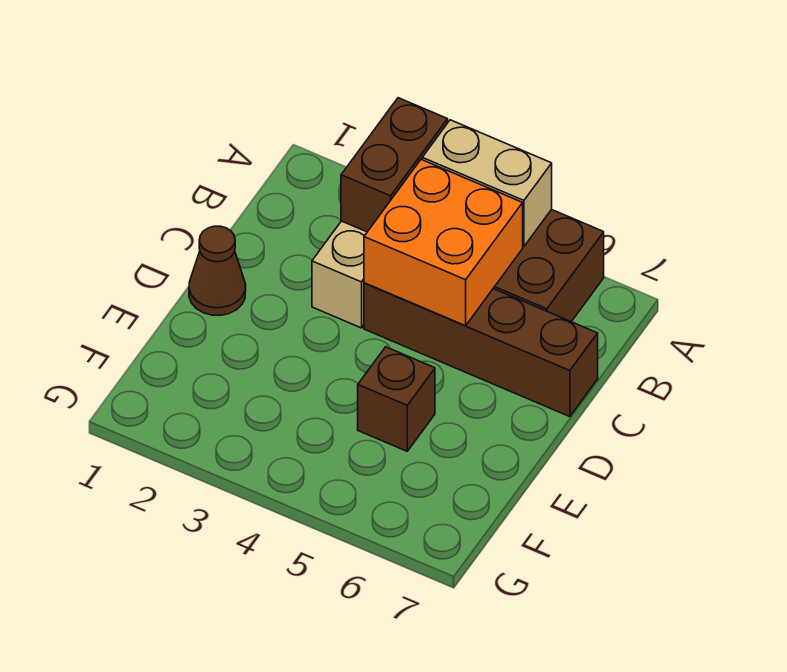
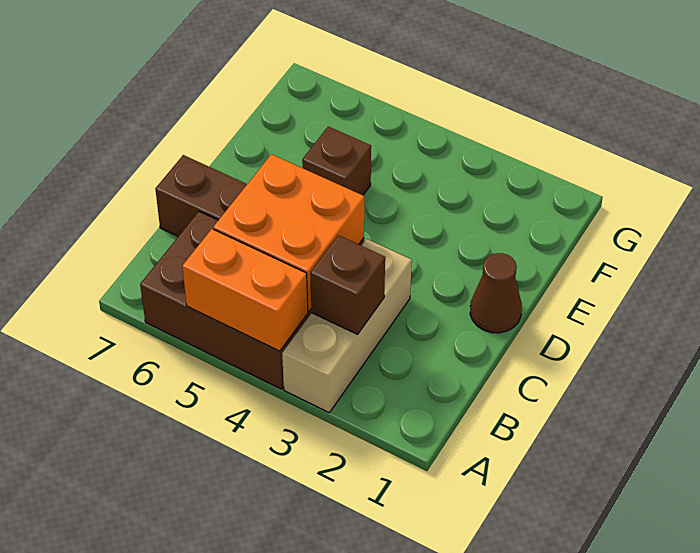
brown brick A3:B3 level 2 -> brown brick B3 level 2
tan brick A4:A5 level 2 -> orange brick A4:A5 level 2

